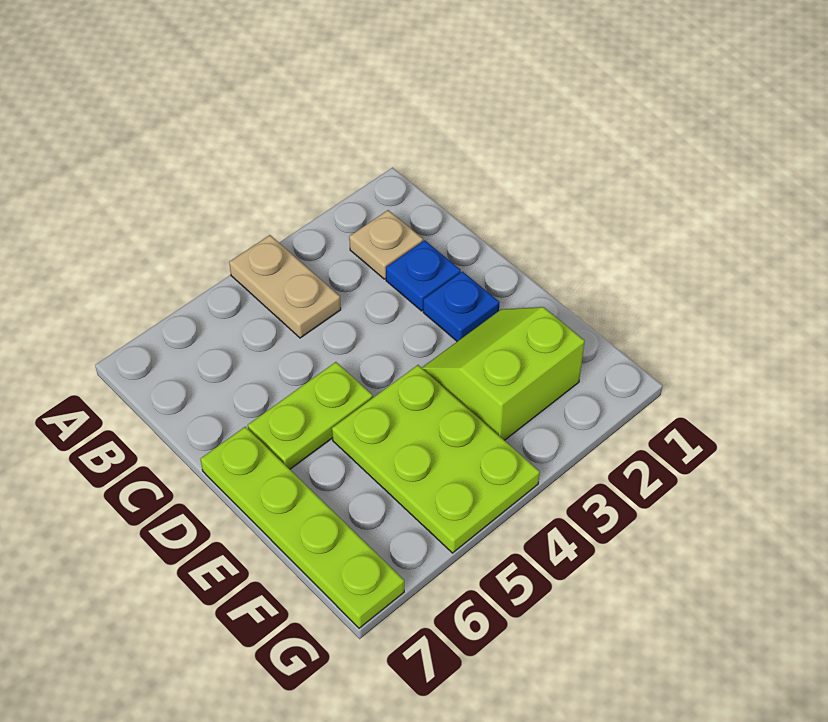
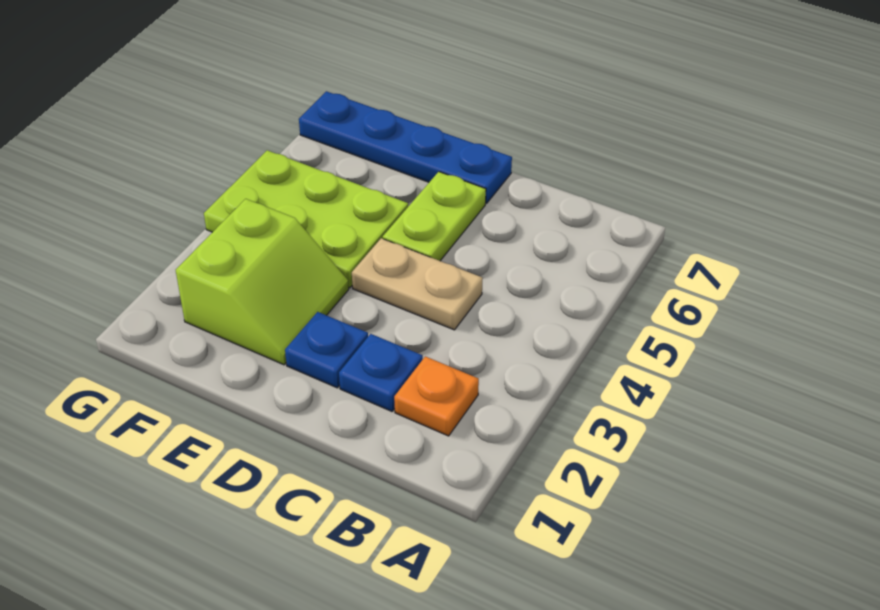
tan plate A4:B4 level 1 -> tan plate C4:D4 level 1
tan plate B2 level 1 -> orange plate B2 level 1
lime plate D7:G7 level 1 -> blue plate D7:G7 level 1

